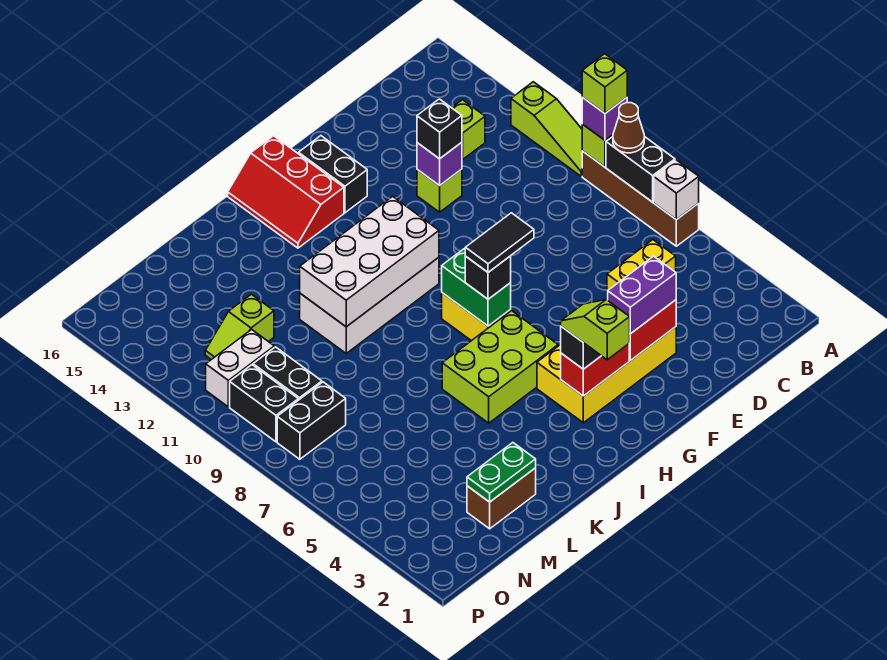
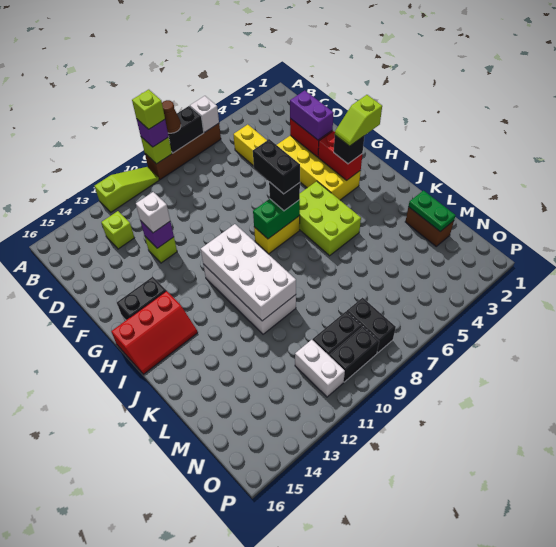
black brick E12 level 3 -> white brick E12 level 3
black tile G7:H7 level 4 -> black brick G7:H7 level 4
lime slope M12:N12 level 1 top M -> none

